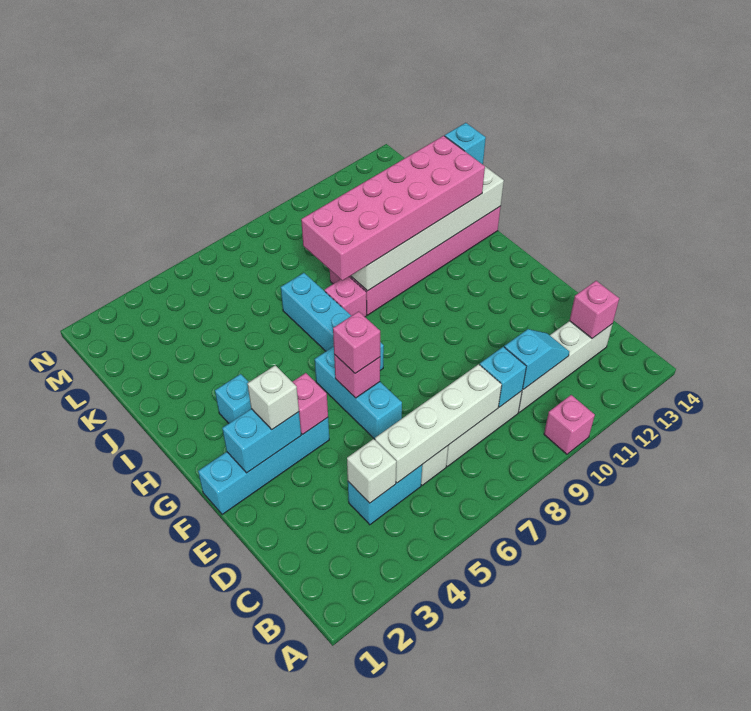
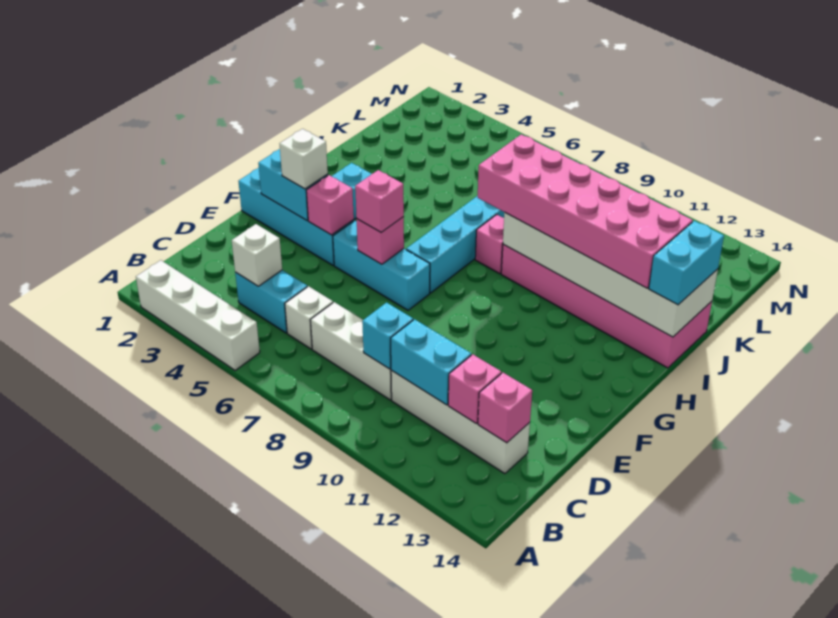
pink brick A10 level 1 -> pink brick C12 level 2
white brick C5:C8 level 2 -> white brick A2:A5 level 1
cyan slope C10:C11 level 2 top 10 -> cyan brick C10:C11 level 2
cyan brick E6:G6 level 1 -> cyan brick F5:F7 level 1
cyan brick J14 level 3 -> cyan brick I14:J14 level 3

